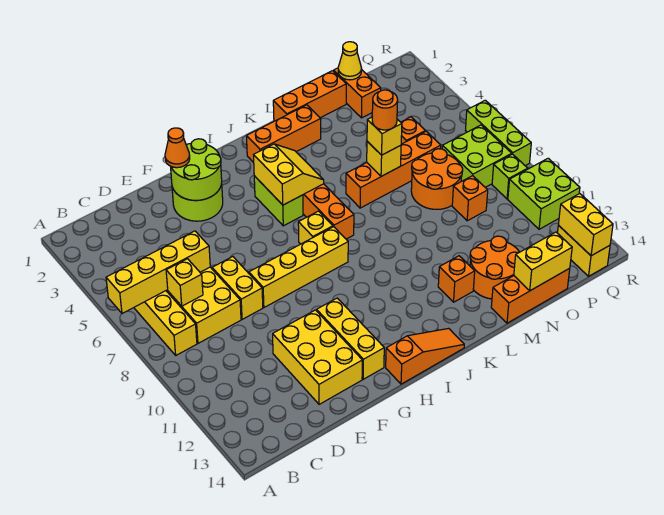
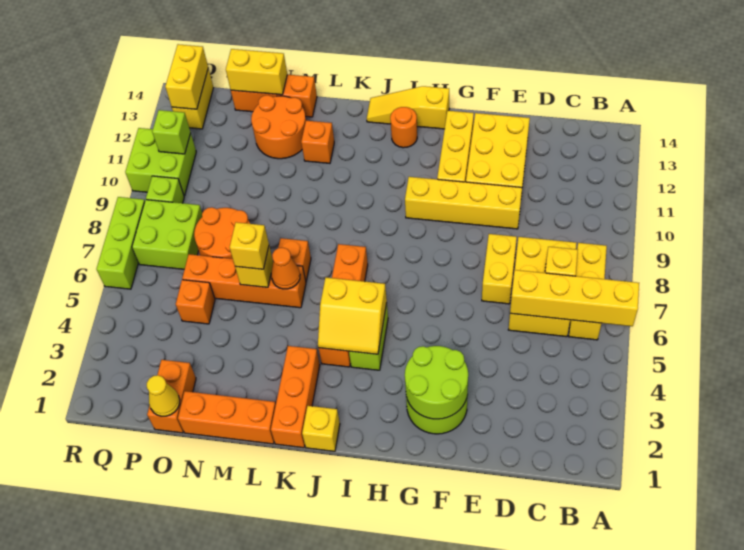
orange cone F2 level 3 -> orange cone L6 level 2
yellow brick F8:I8 level 1 -> yellow brick E10:H10 level 1
orange slope H14:J14 level 1 top H -> yellow slope H14:J14 level 1 top H
yellow slope I4:J5 level 2 top I -> yellow slope I4:J5 level 2 top 5
yellow brick I7 level 1 -> yellow brick J1 level 1
orange brick J2:L2 level 1 -> orange brick K1:K3 level 1
orange round brick M6 level 4 -> orange round brick I13 level 1
orange brick O9 level 1 -> orange brick L7 level 1
none -> lime brick Q11 level 2

